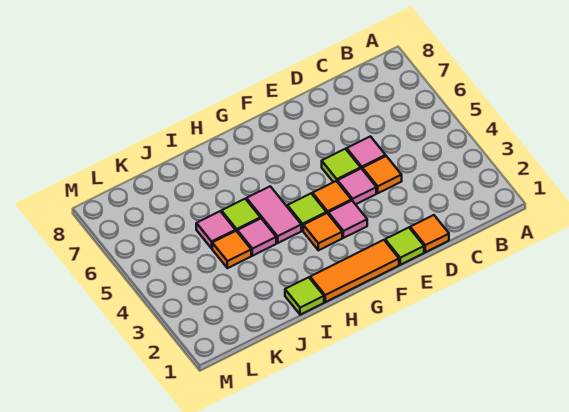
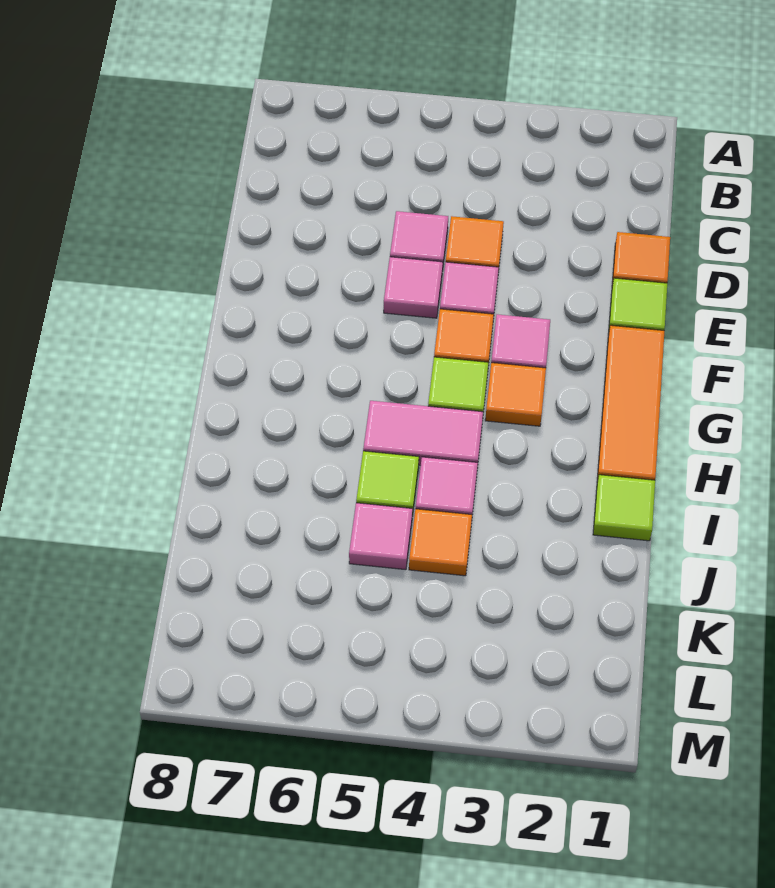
lime tile E5 level 1 -> pink tile E5 level 1

